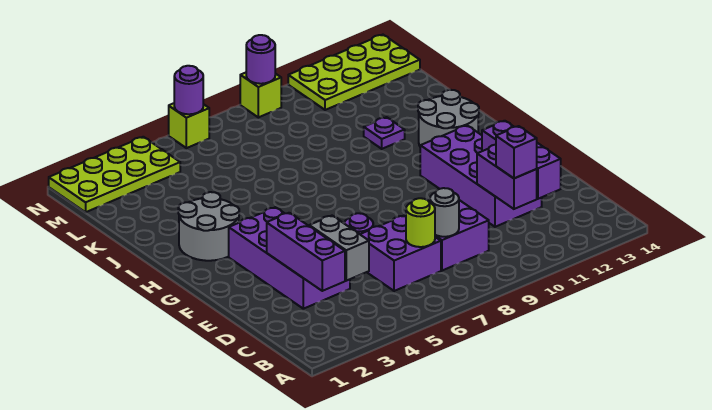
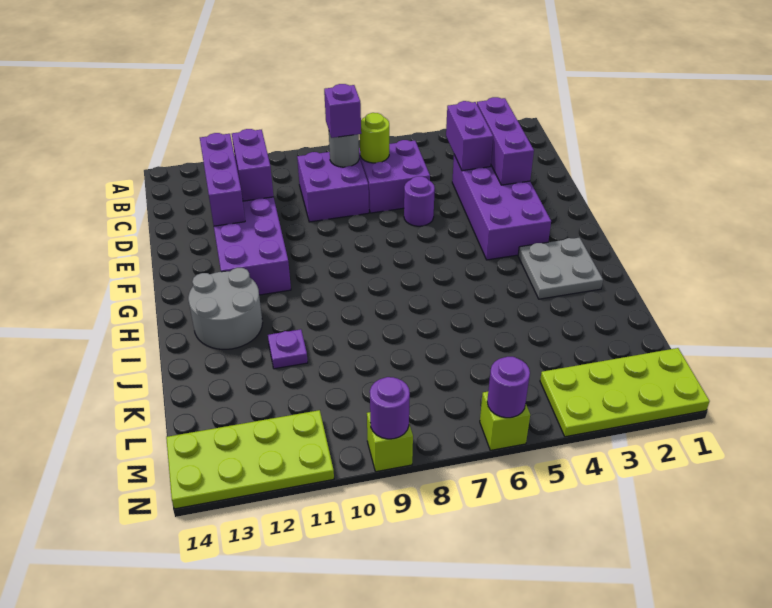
grey brick C4:D4 level 2 -> purple brick C4:D4 level 2
purple brick C11 level 3 -> purple brick C8 level 3
grey round brick H2:I3 level 1 -> grey plate H2:I3 level 1

